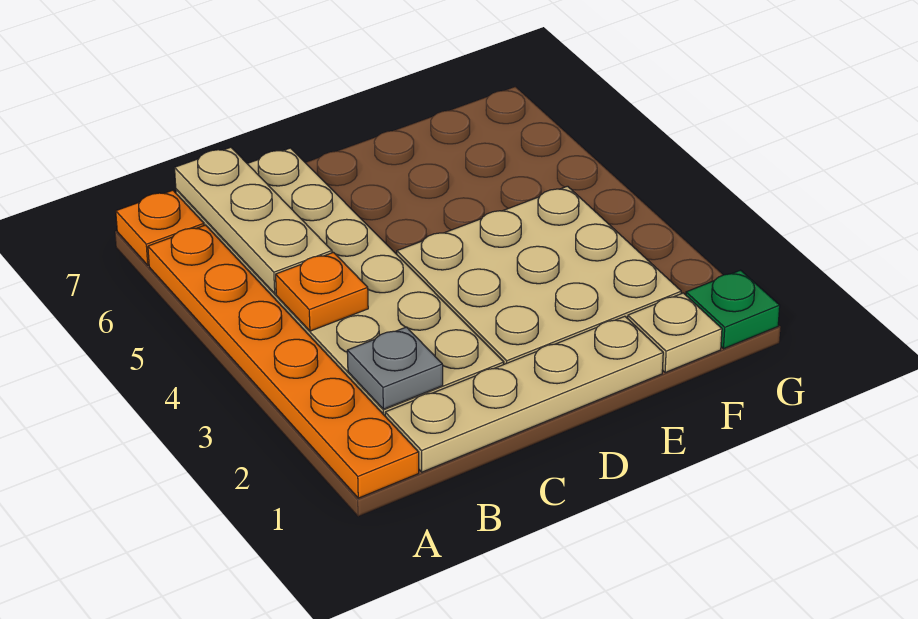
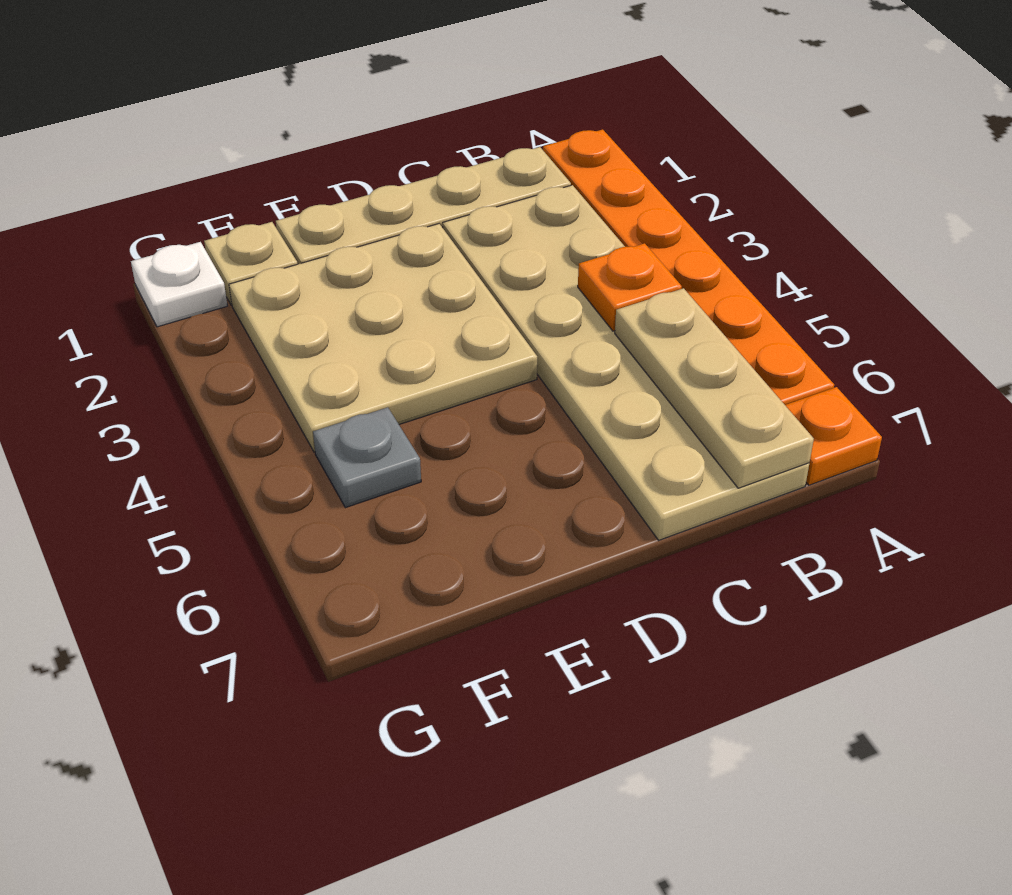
grey plate B2 level 2 -> grey plate F5 level 1
green plate G1 level 1 -> white plate G1 level 1

